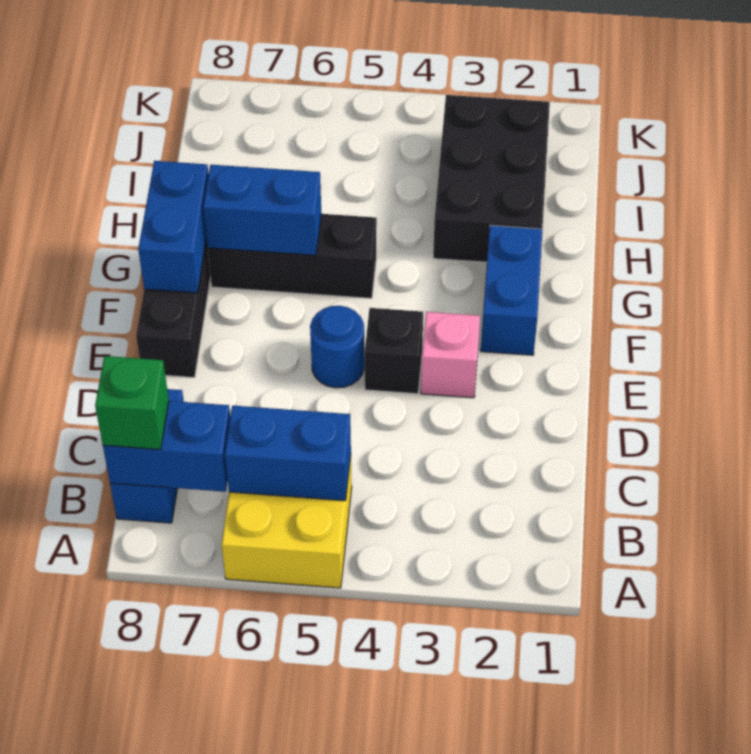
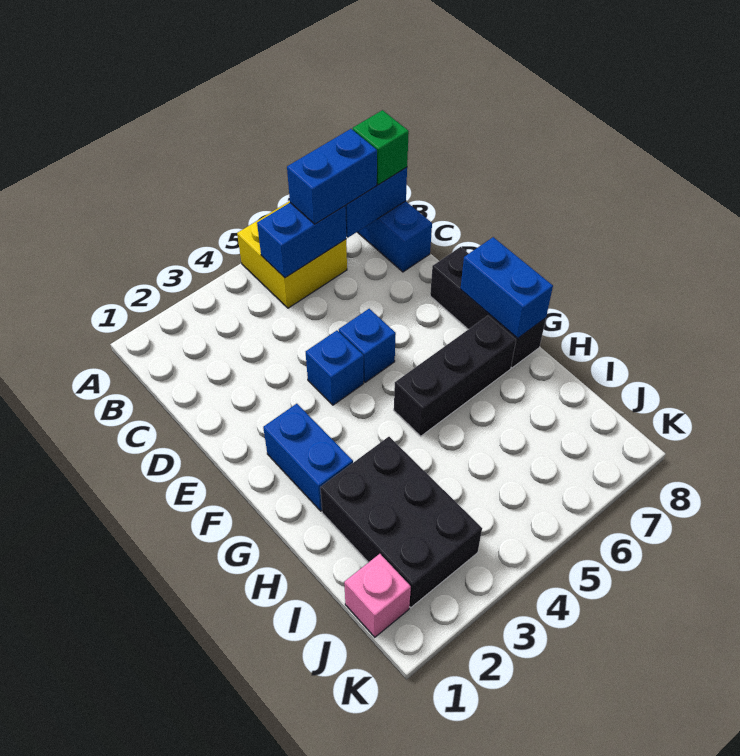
pink brick E3 level 1 -> pink brick J1 level 1
black brick E4 level 1 -> blue brick E4 level 1
blue round brick E5 level 1 -> blue brick E5 level 1
blue brick G6:G7 level 2 -> blue brick B6:B7 level 3

